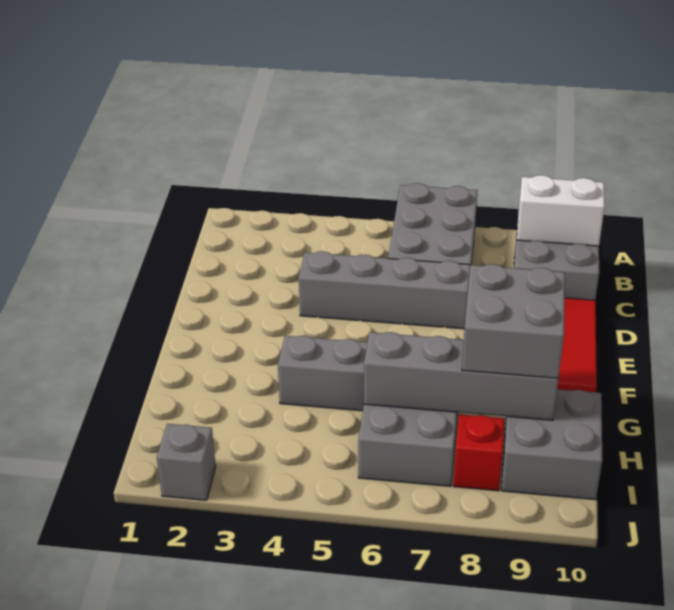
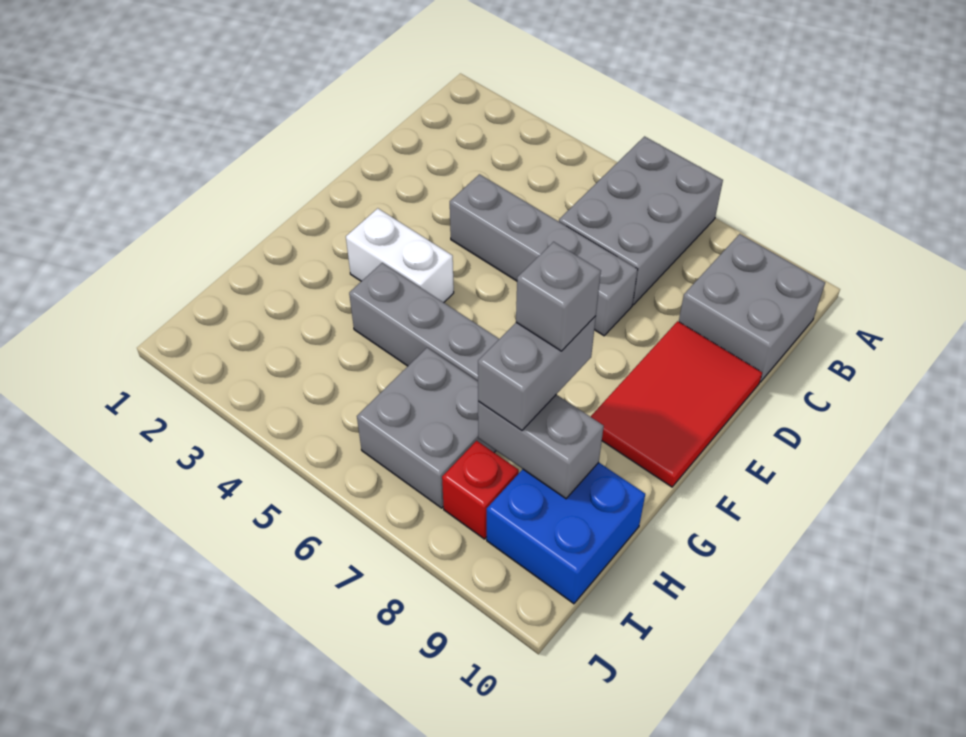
white brick B9:B10 level 2 -> white brick F3:F4 level 1
grey brick G8:H9 level 3 -> grey brick G8:H8 level 3
grey brick H6:H9 level 2 -> grey brick H8:H9 level 2
grey brick H9:I10 level 1 -> blue brick H9:I10 level 1
grey brick J2 level 1 -> grey brick G8 level 4

